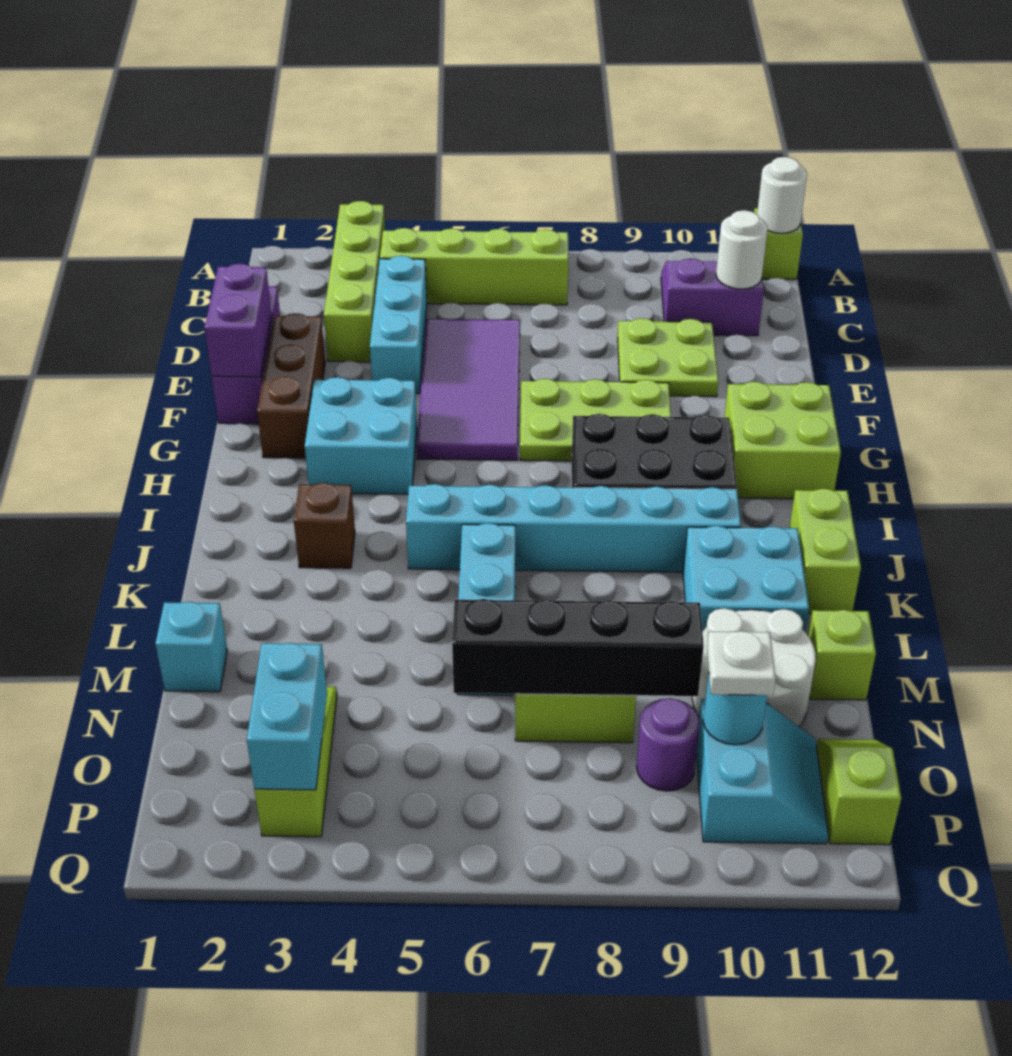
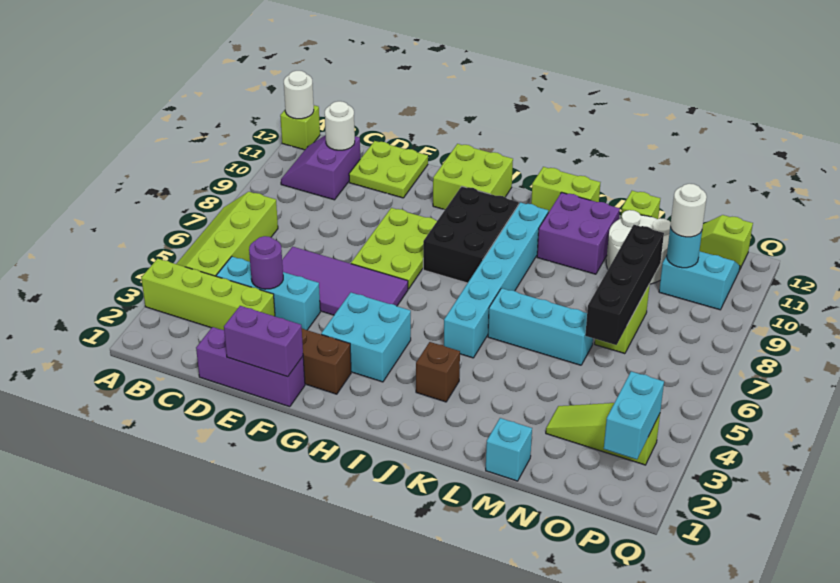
lime plate D9:E10 level 1 -> lime plate D11:E12 level 1
cyan brick K10:L11 level 1 -> purple brick K10:L11 level 1
cyan brick O3:P3 level 2 -> cyan brick P2:P3 level 2
purple round brick O9 level 1 -> purple round brick D4 level 2
white plate O10 level 3 -> white round brick O10 level 3

